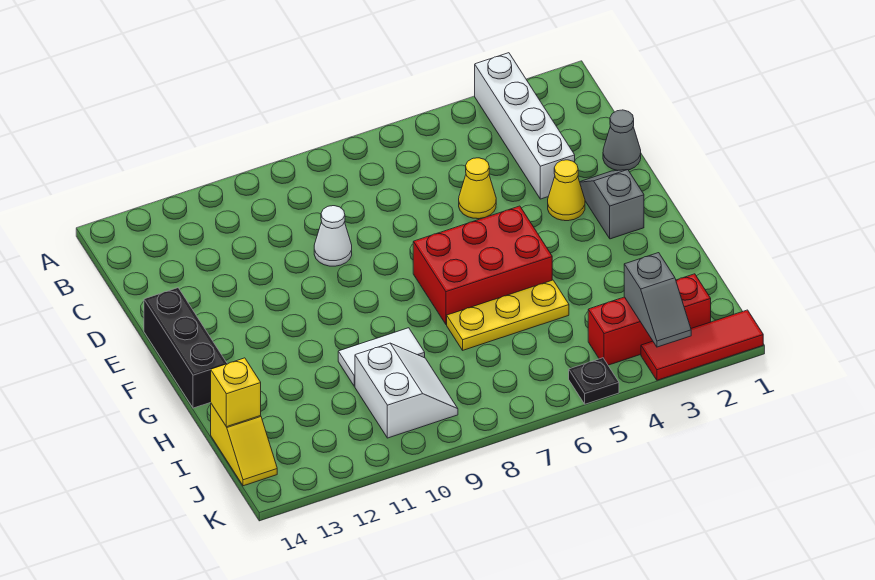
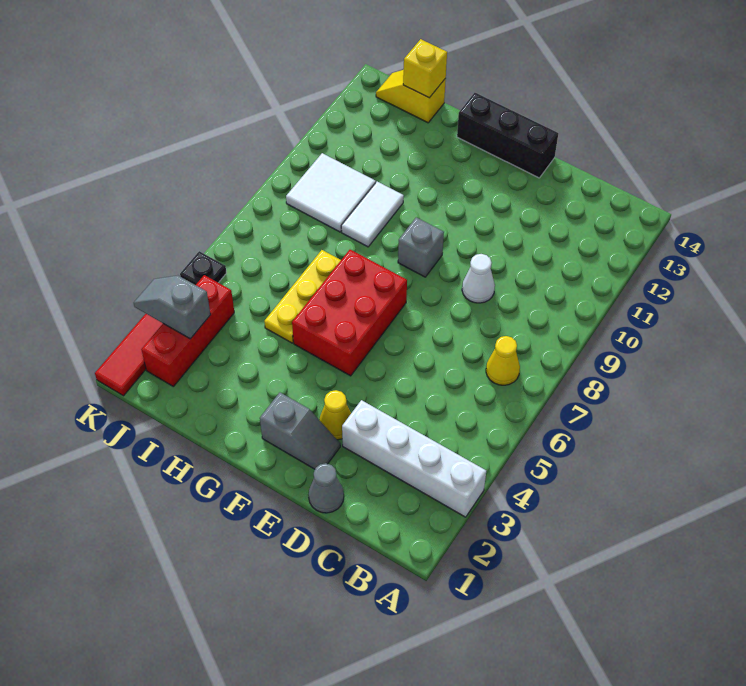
yellow cone D5 level 1 -> yellow cone B7 level 1
none -> grey brick F9 level 1
white slope I9:J10 level 1 top 10 -> white tile I9:J10 level 1

